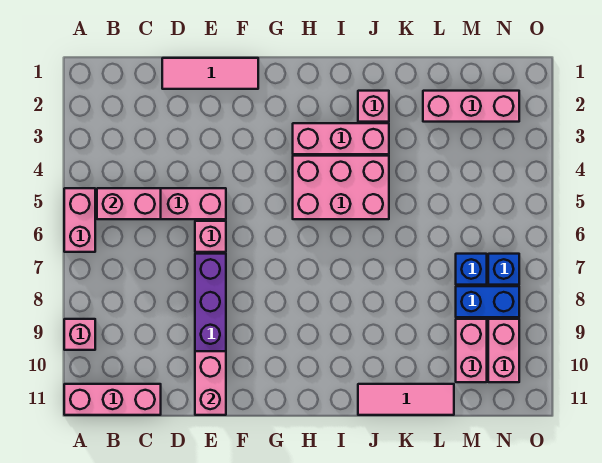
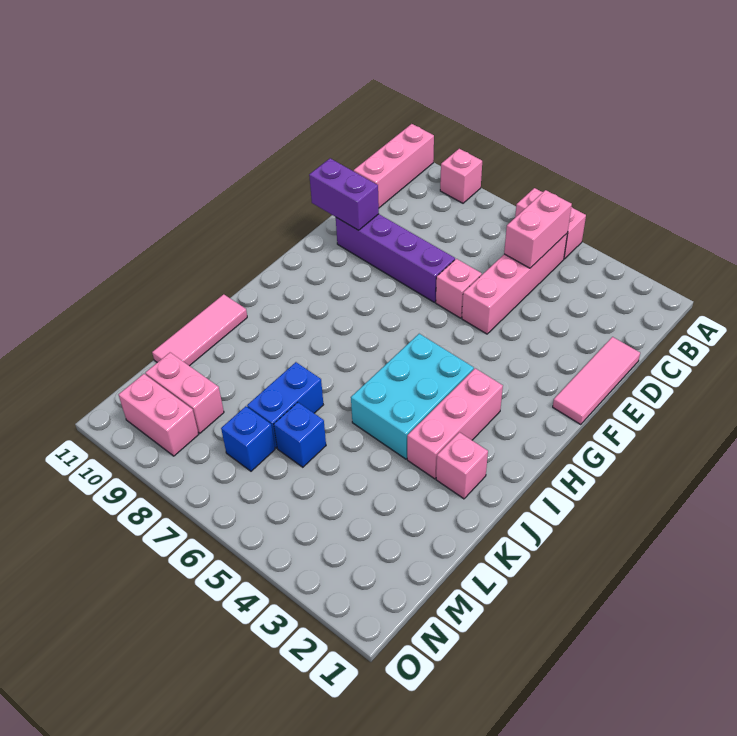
pink brick E10:E11 level 2 -> purple brick E10:E11 level 2
pink brick H4:J5 level 1 -> cyan brick H4:J5 level 1
pink brick L2:N2 level 1 -> none
blue brick M8:N8 level 1 -> blue brick K7:L7 level 1
blue brick N7 level 1 -> blue brick L6 level 1

